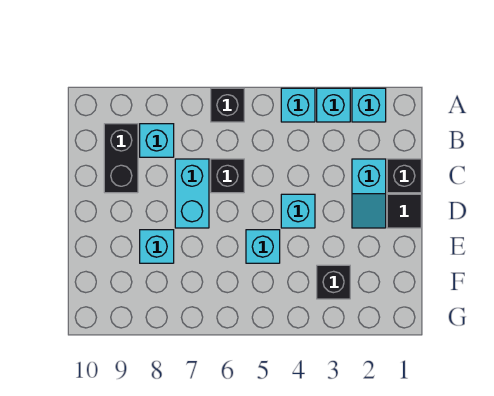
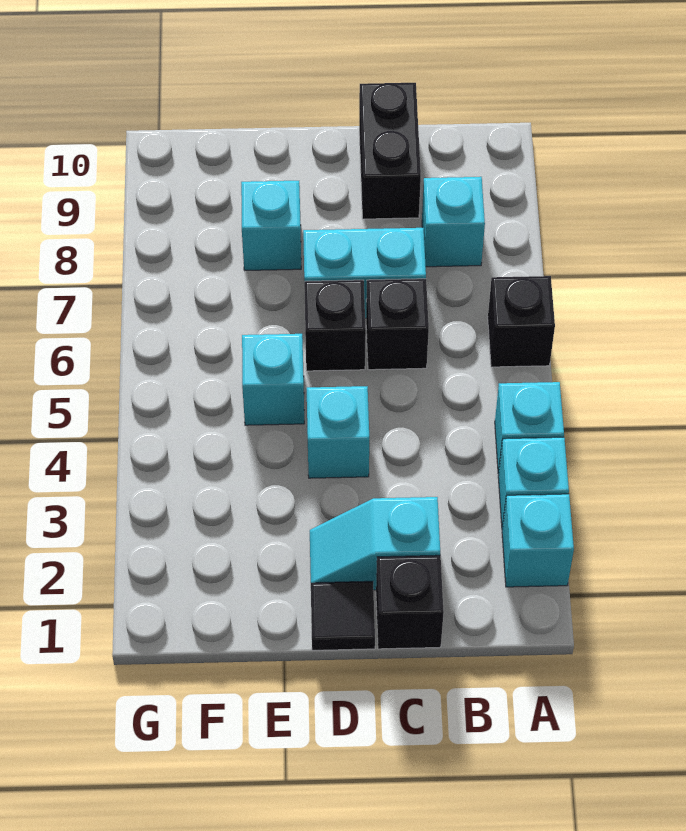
black brick B9:C9 level 1 -> black brick C9:C10 level 1
black brick F3 level 1 -> black brick D6 level 1

